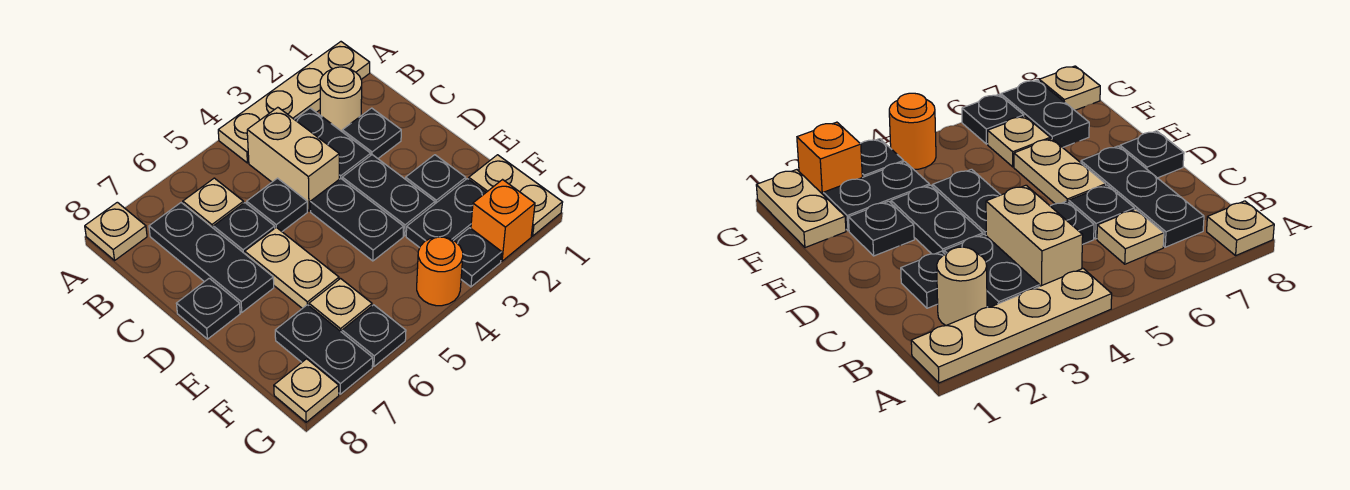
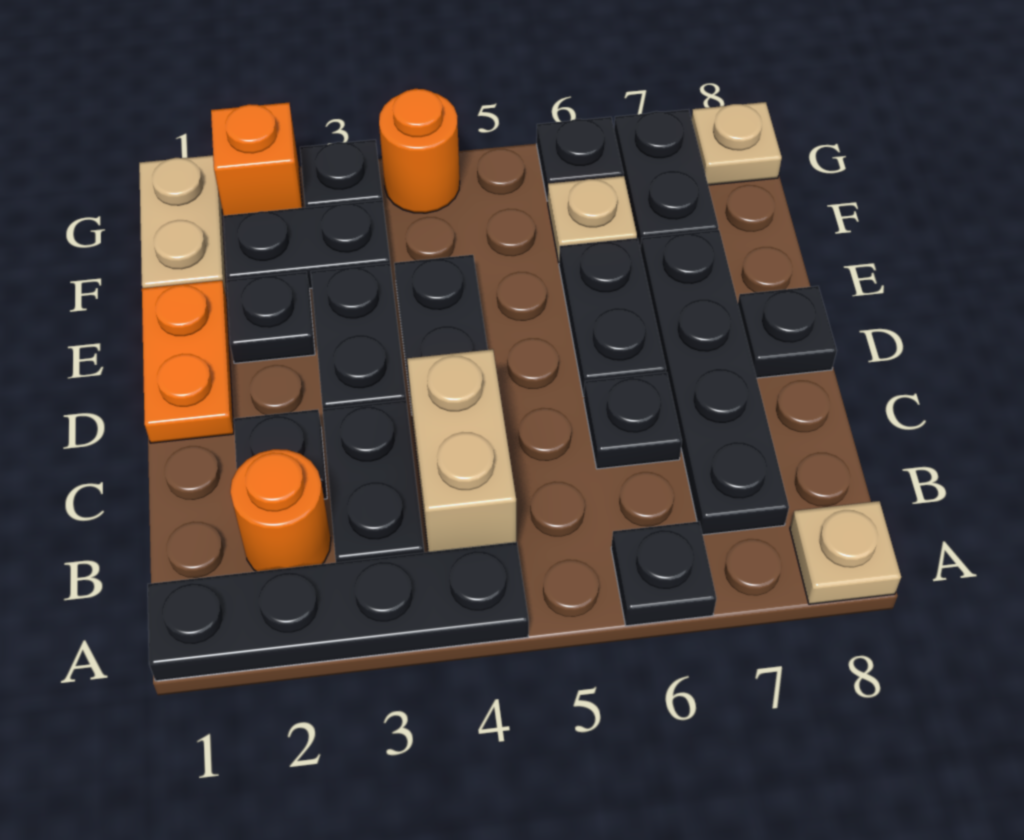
tan plate A1:A4 level 1 -> black plate A1:A4 level 1
tan round brick B2 level 1 -> orange round brick B2 level 1
tan plate B6 level 1 -> none
black plate B7:D7 level 1 -> black plate B7:E7 level 1
black plate C5 level 1 -> black plate A6 level 1
none -> orange plate D1:E1 level 1
tan plate D6:E6 level 1 -> black plate D6:E6 level 1

